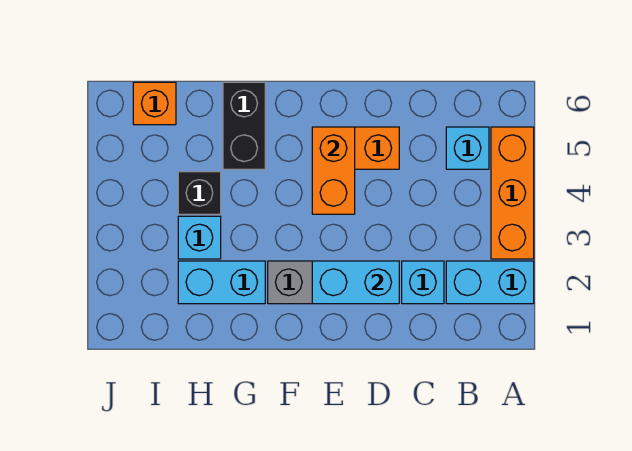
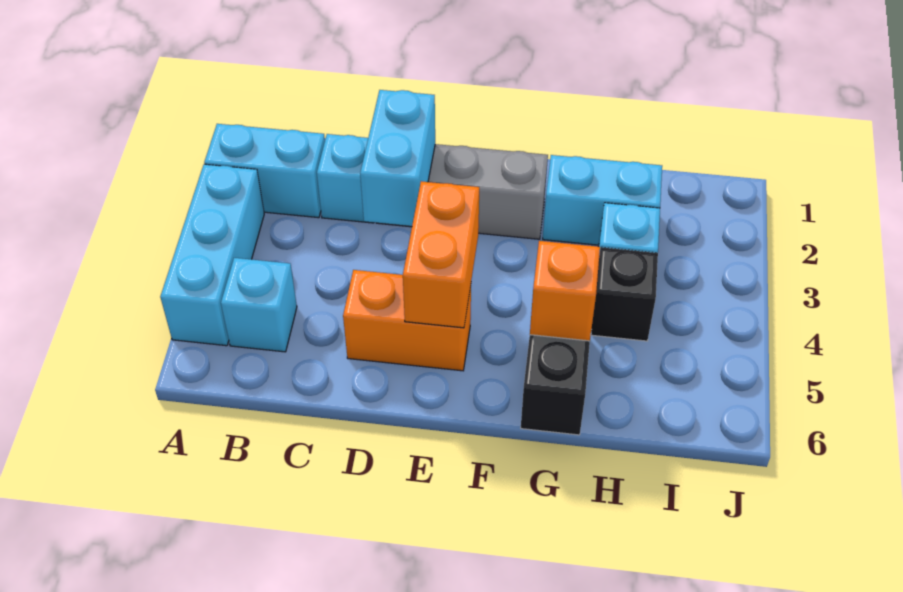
orange brick A3:A5 level 1 -> cyan brick A3:A5 level 1
cyan brick D2:E2 level 2 -> cyan brick D2:D3 level 2
orange brick I6 level 1 -> orange brick G5 level 2

